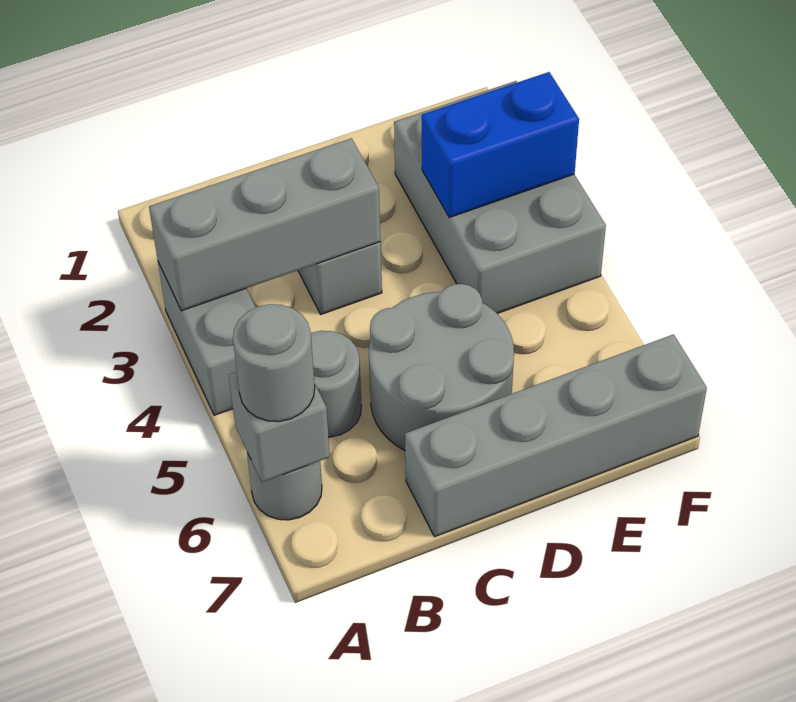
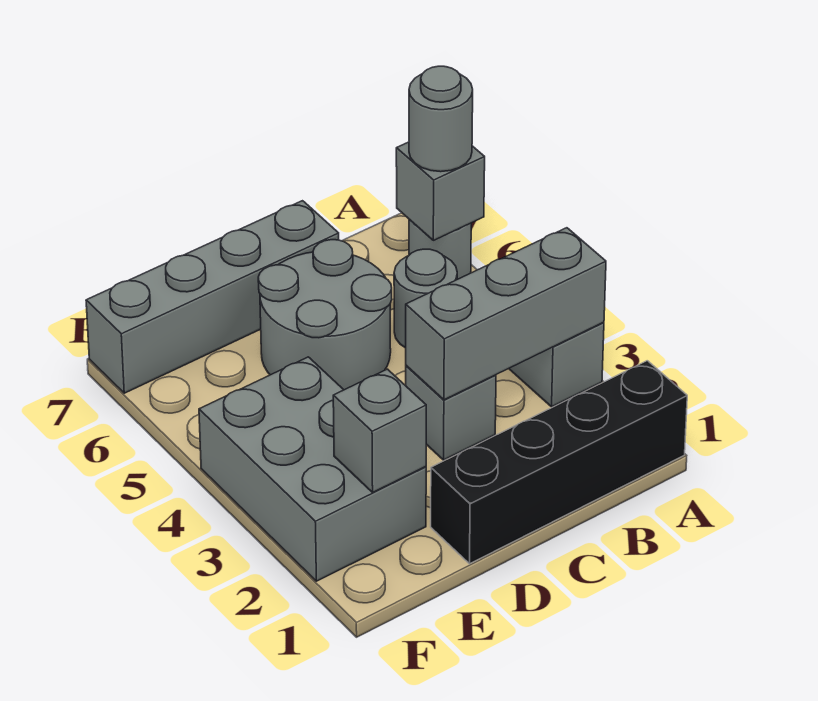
none -> black brick A1:D1 level 1
none -> grey brick E2 level 2
blue brick E3:F3 level 2 -> none

